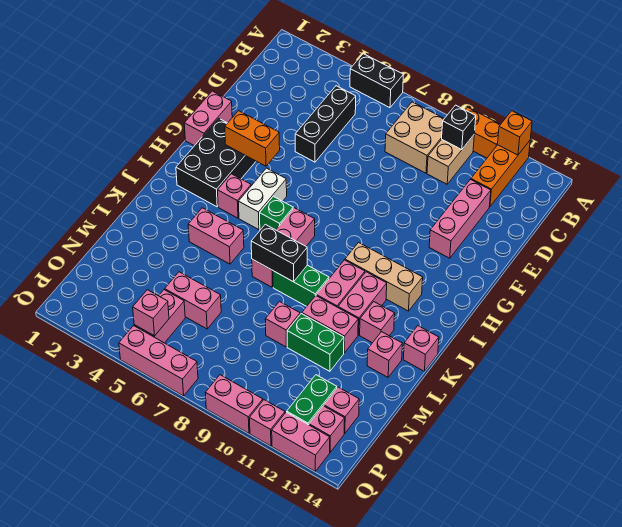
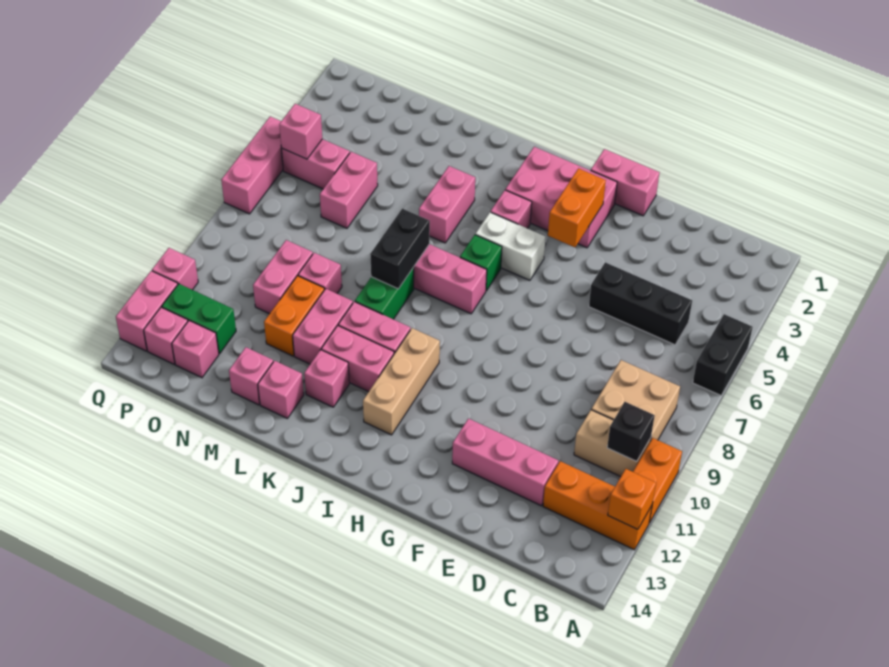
black brick G2:I3 level 1 -> pink brick G2:I3 level 1
pink brick K14 level 1 -> pink brick M13 level 1
green brick M10:M11 level 1 -> orange brick M10:M11 level 1
pink brick Q9:Q10 level 1 -> pink brick N9:N10 level 1

